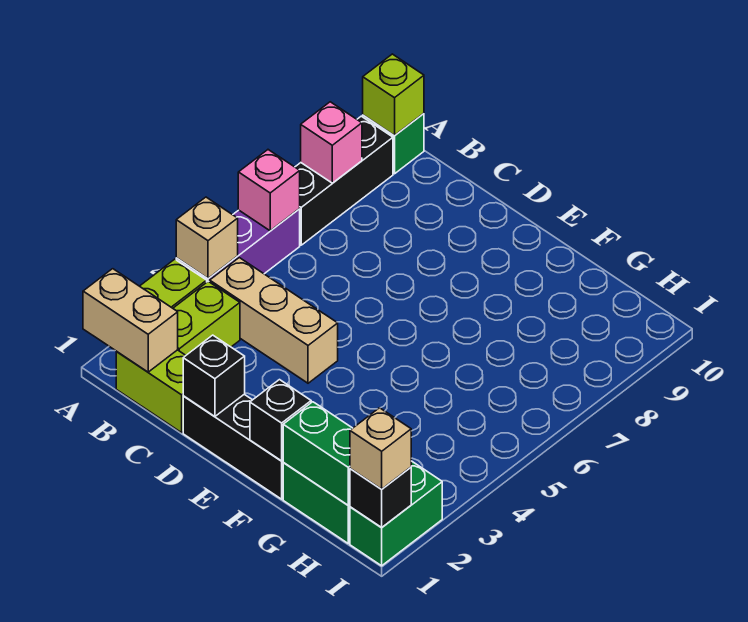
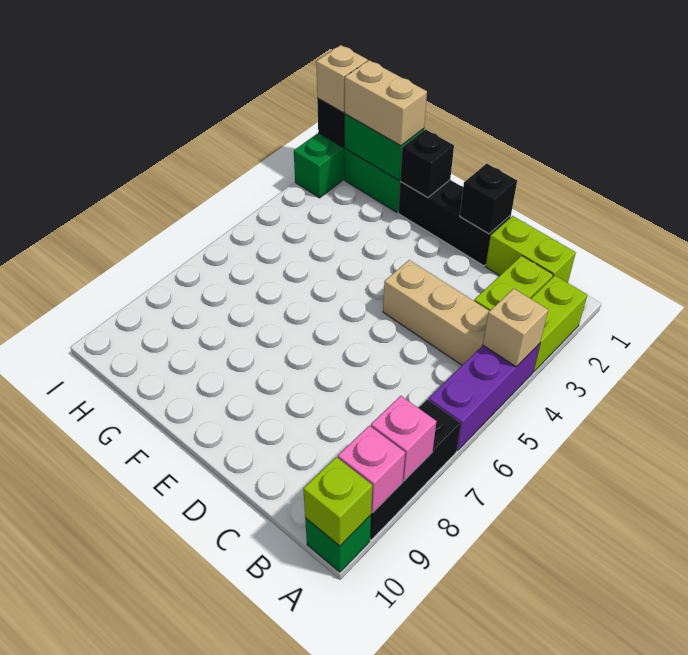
tan brick A1:B1 level 2 -> tan brick G1:H1 level 3
pink brick A6 level 2 -> pink brick A9 level 2

